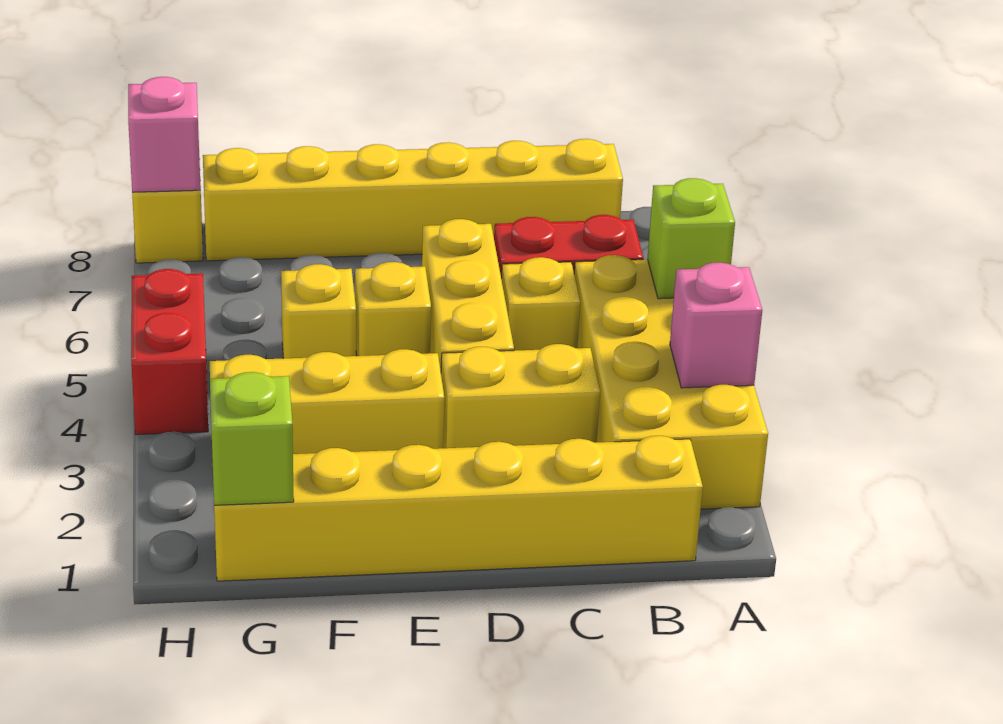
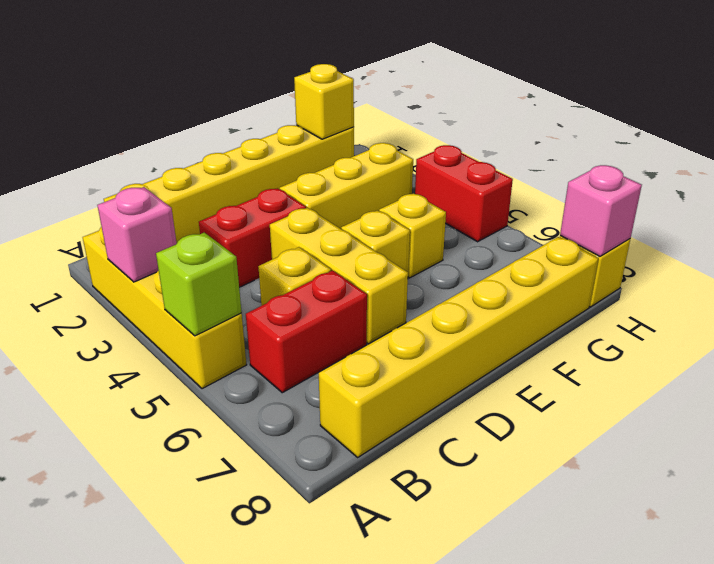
yellow brick A2:B5 level 1 -> yellow brick A2:A5 level 1
yellow brick C3:D3 level 1 -> red brick C3:D3 level 1
lime brick G1 level 2 -> yellow brick G1 level 2

